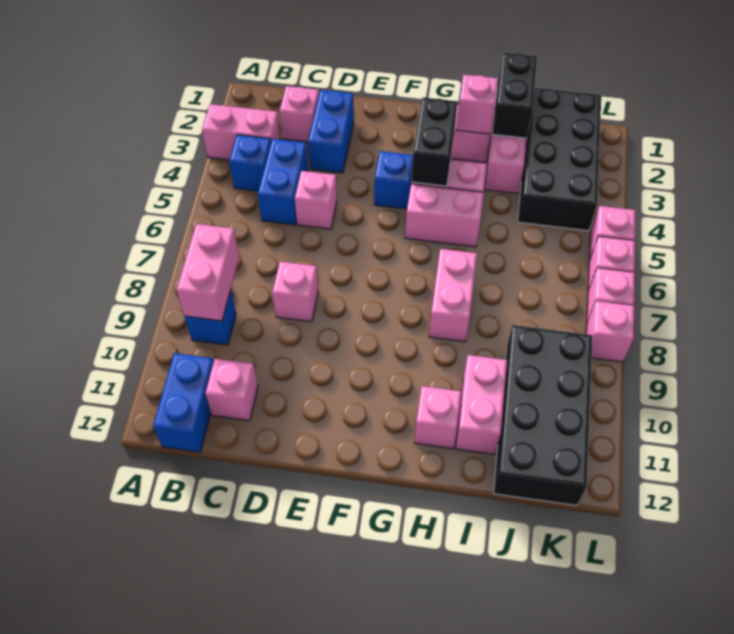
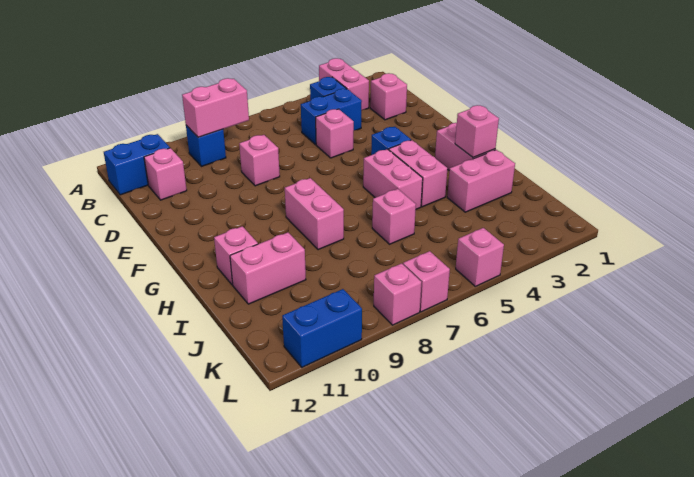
blue brick D2:D3 level 1 -> blue brick L10:L11 level 1
black brick G3:G4 level 2 -> none
pink brick H7:H8 level 1 -> pink brick G8:H8 level 1
black brick I1:I2 level 2 -> none
black brick J1:K4 level 1 -> none
black brick J9:K12 level 1 -> none
pink brick L6 level 1 -> pink brick I6 level 1

